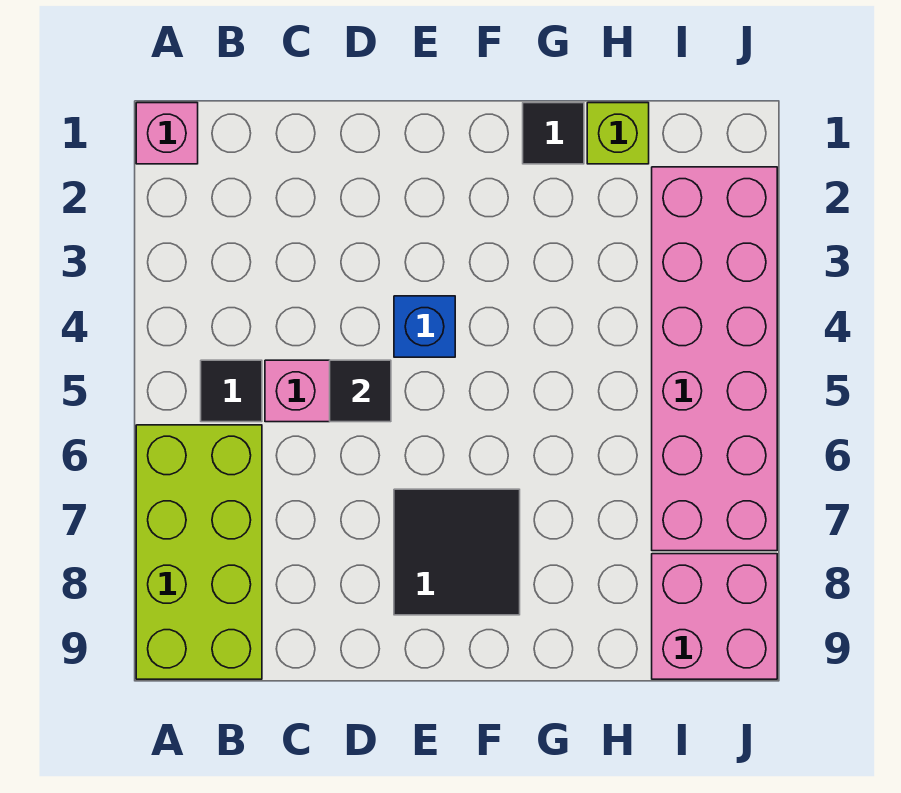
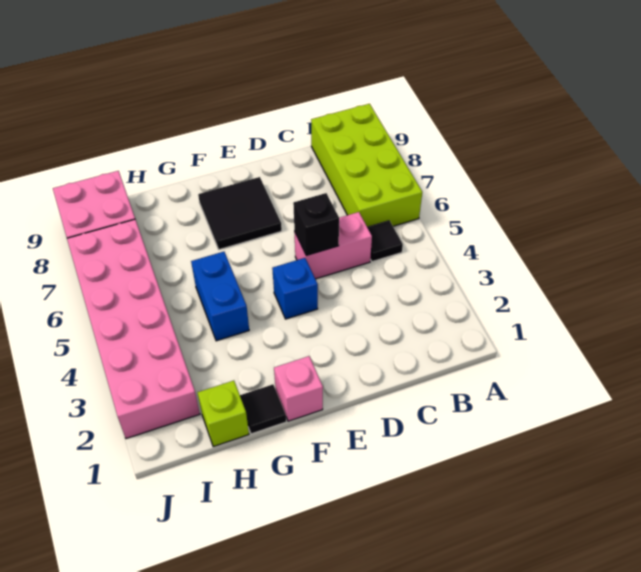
pink brick A1 level 1 -> pink brick F1 level 1
black tile D5 level 2 -> black brick D5 level 2
none -> blue brick G4:G5 level 1

